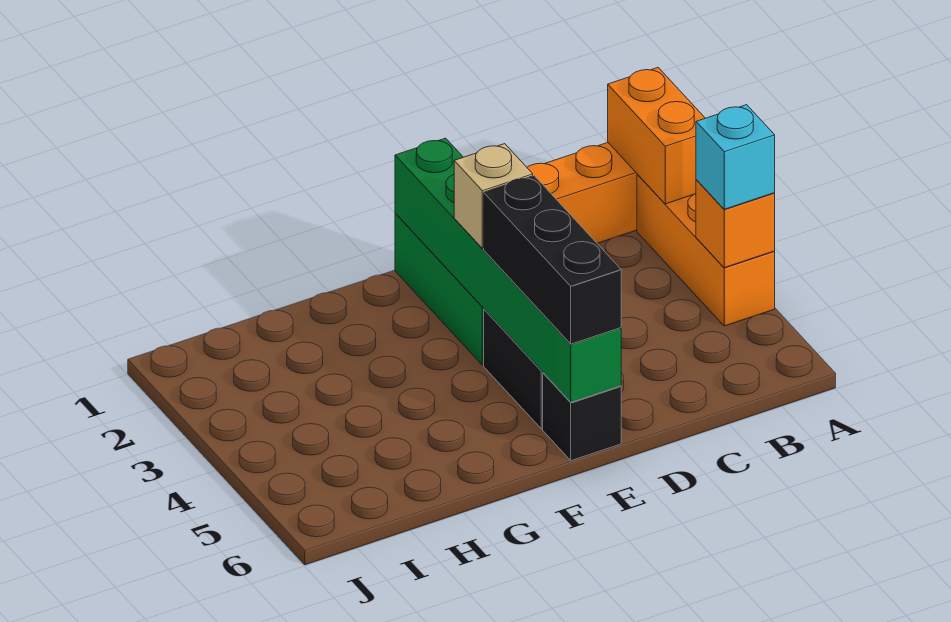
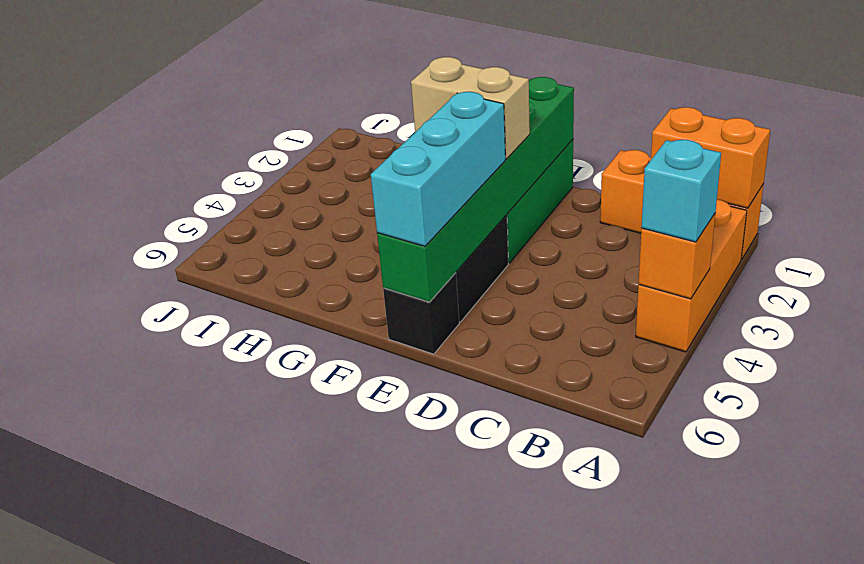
orange brick A1:A2 level 2 -> orange brick A1:B1 level 2
tan brick E3 level 3 -> tan brick E3:F3 level 3
black brick E4:E6 level 3 -> cyan brick E4:E6 level 3

